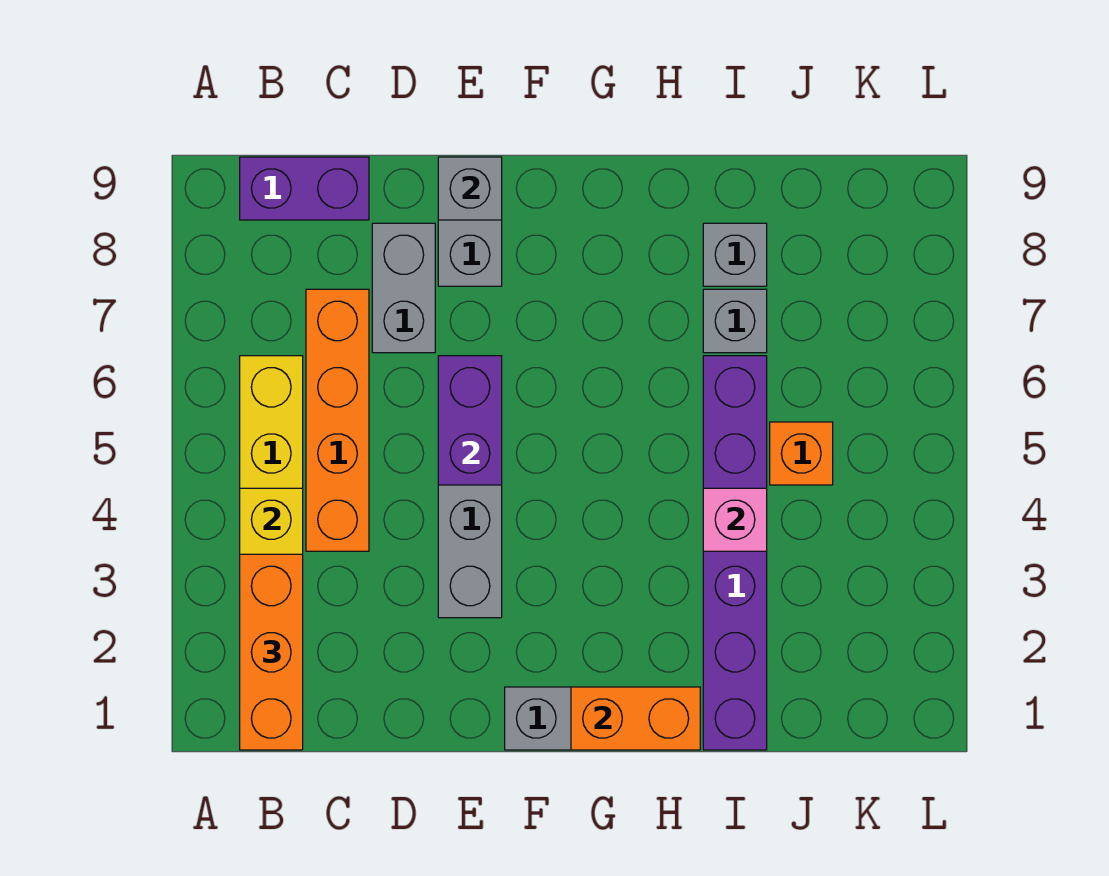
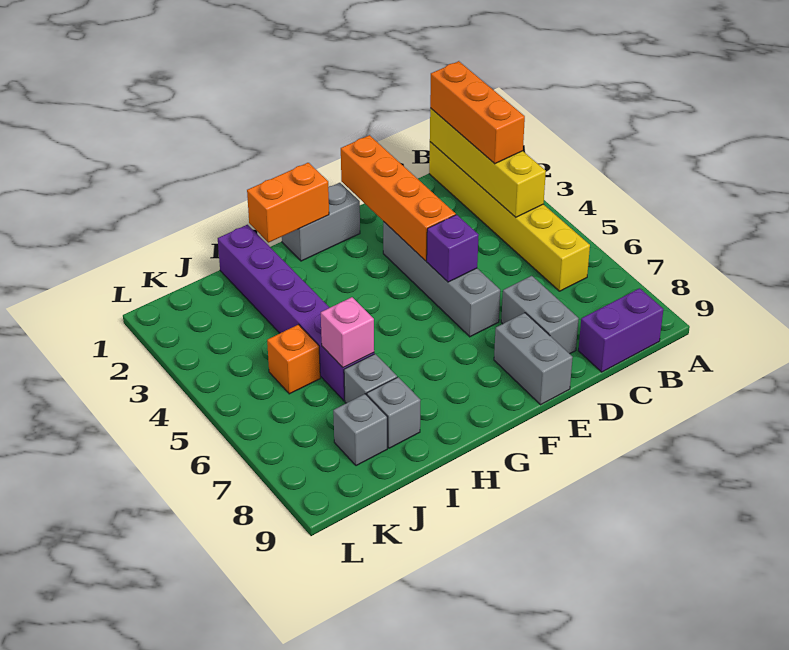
orange brick C4:C7 level 1 -> orange brick E1:E4 level 2
purple brick E5:E6 level 2 -> purple brick E5 level 2
grey brick E9 level 2 -> grey brick J8 level 1
pink brick I4 level 2 -> pink brick I6 level 2

